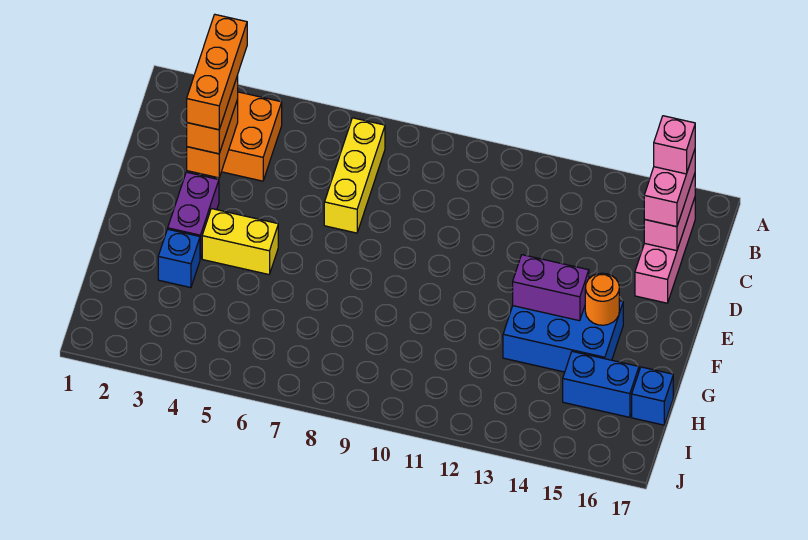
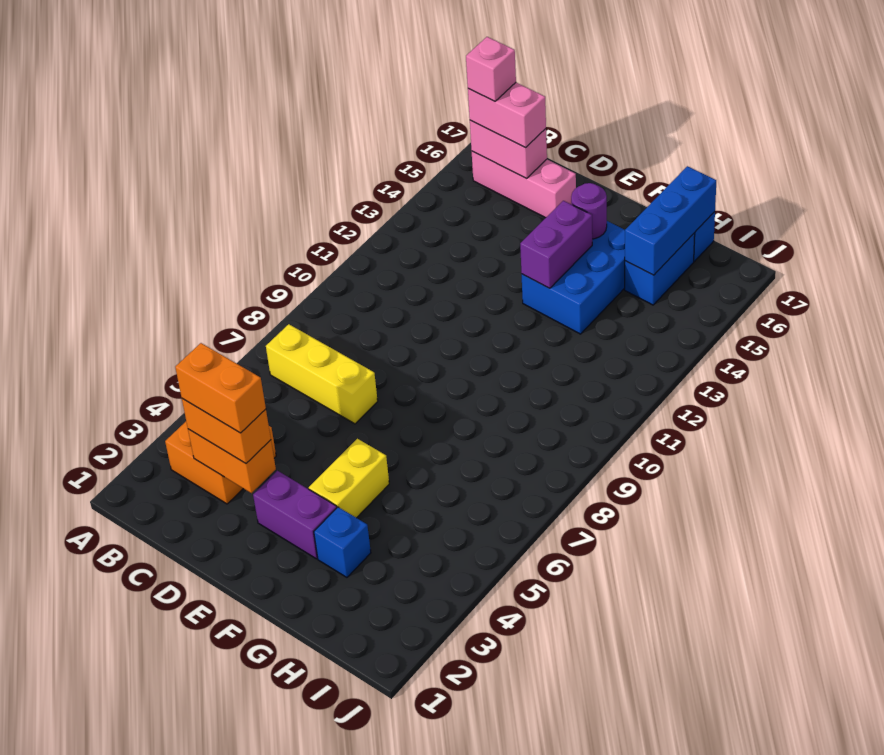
orange brick B3:D3 level 4 -> orange brick C3:D3 level 4
orange round brick F15 level 2 -> purple round brick F15 level 2
none -> blue brick H15:H17 level 2

